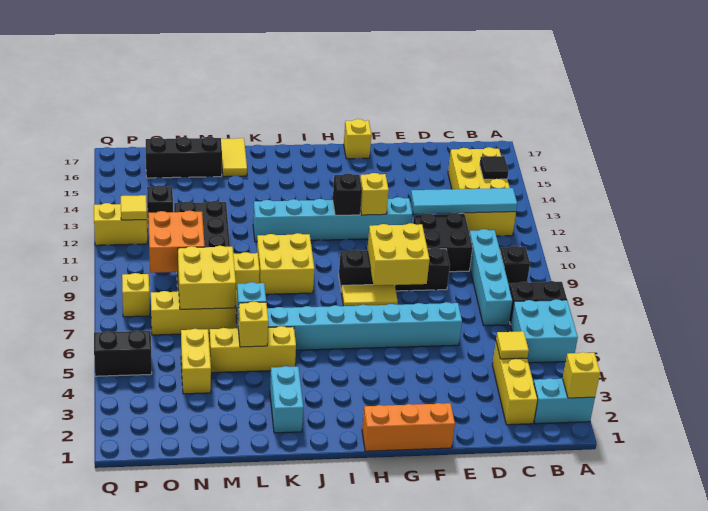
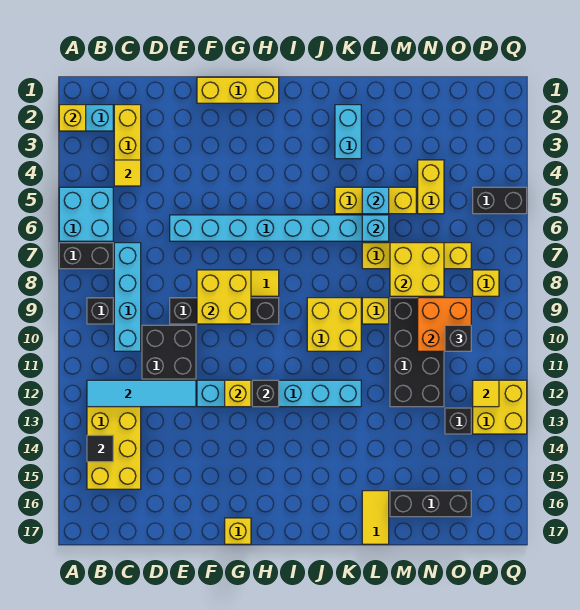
orange brick F1:H1 level 1 -> yellow brick F1:H1 level 1
yellow brick L5 level 2 -> cyan brick L5 level 2
none -> black brick O10 level 3
yellow brick P12:Q12 level 1 -> yellow brick P12:Q13 level 1

